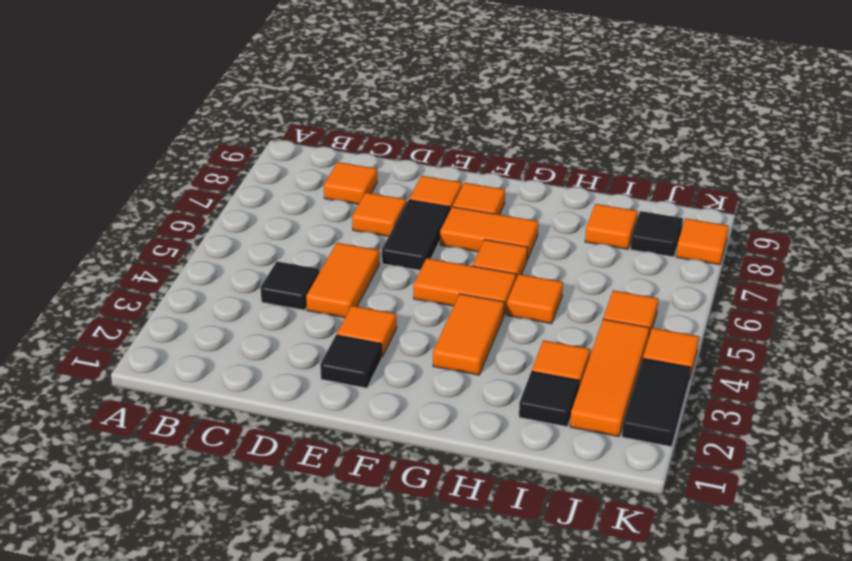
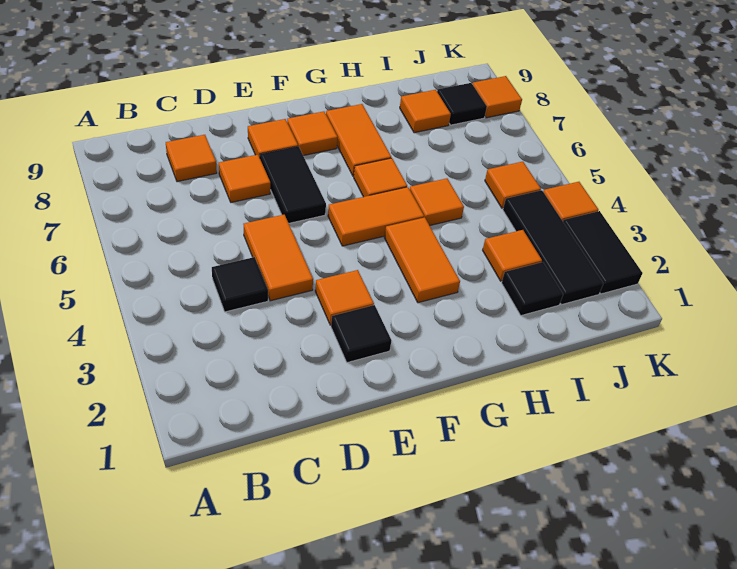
orange tile F7:G7 level 1 -> orange tile G7:G8 level 1
orange tile J2:J4 level 1 -> black tile J2:J4 level 1

